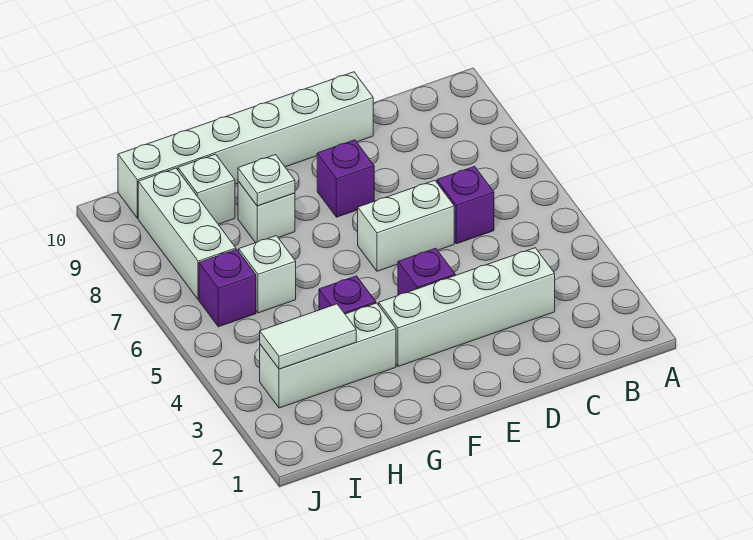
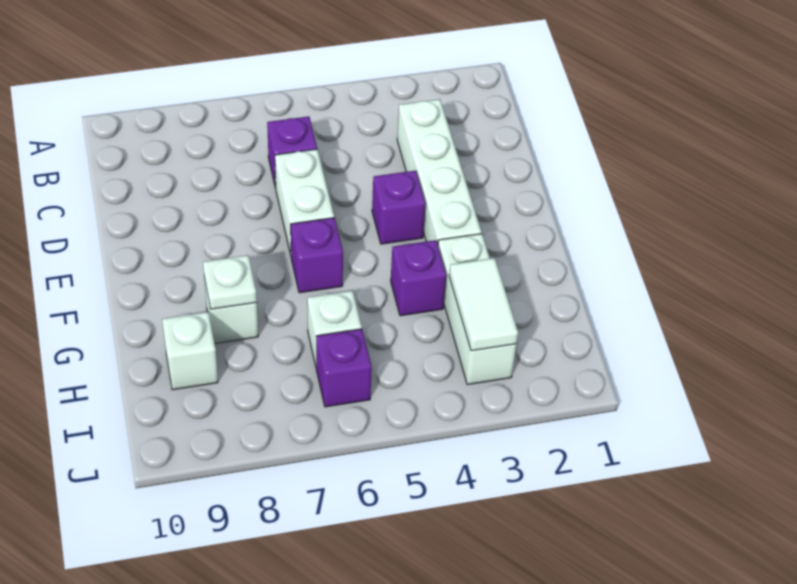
white brick D10:I10 level 1 -> none
purple brick E8 level 1 -> purple brick F6 level 1
white brick I7:I9 level 1 -> none

